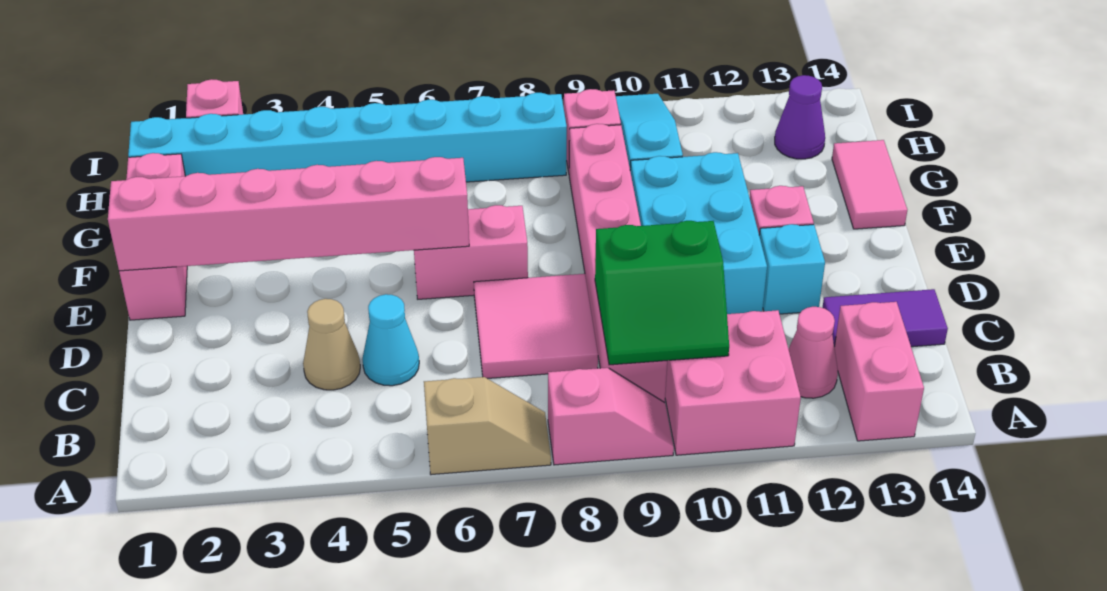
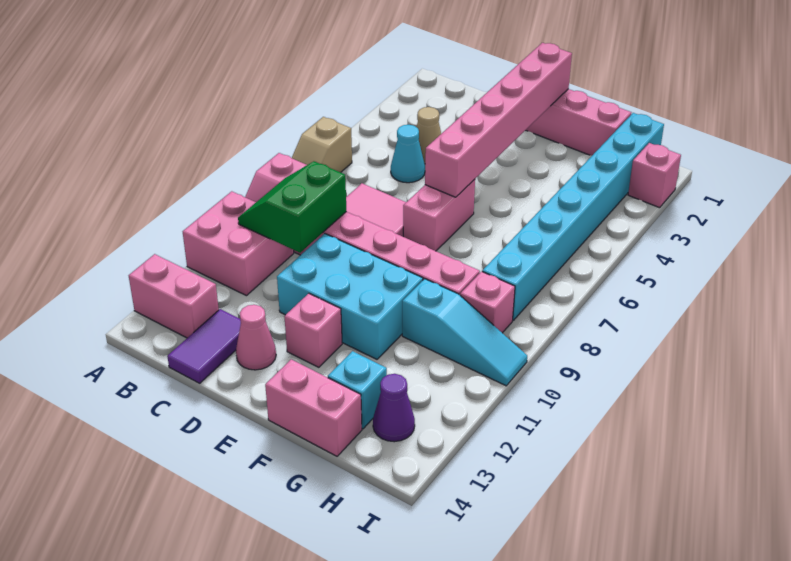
pink cone B12 level 1 -> pink cone D13 level 1
cyan brick D12 level 1 -> cyan brick G13 level 1
pink tile F14:G14 level 1 -> pink brick F14:G14 level 1

